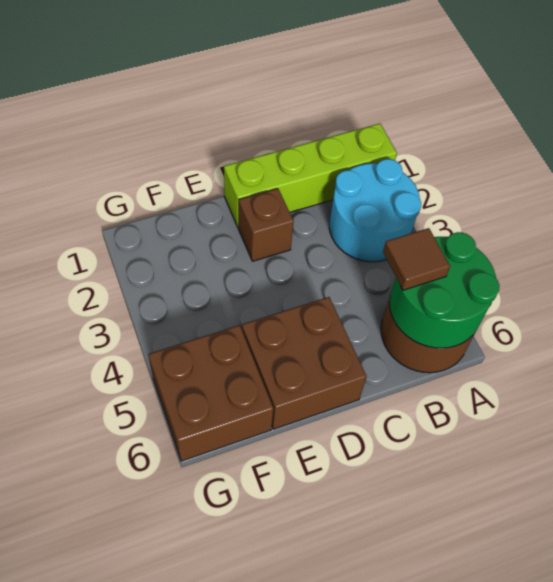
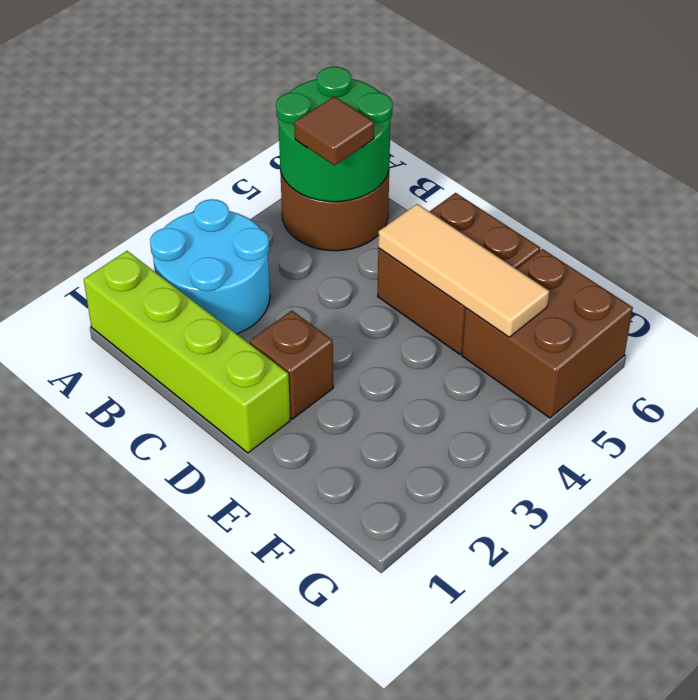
none -> tan tile D5:F5 level 2

